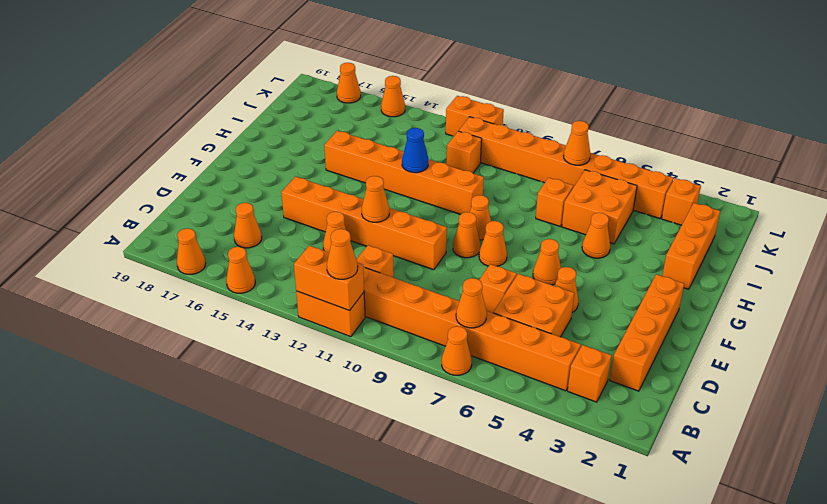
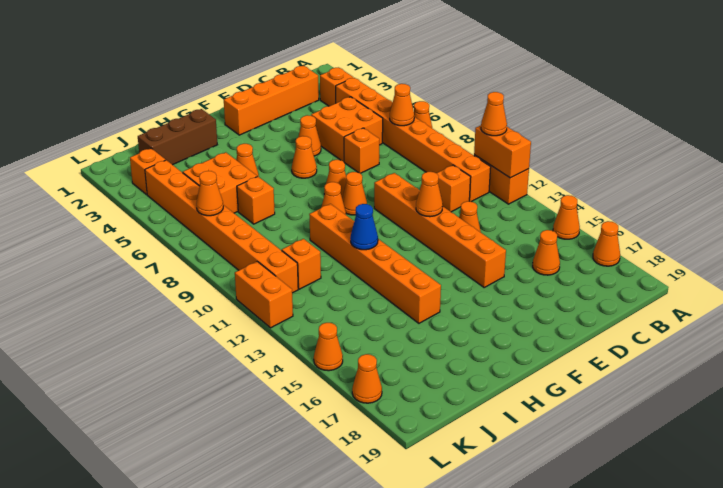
orange brick H2:J2 level 1 -> brown brick H2:J2 level 1

